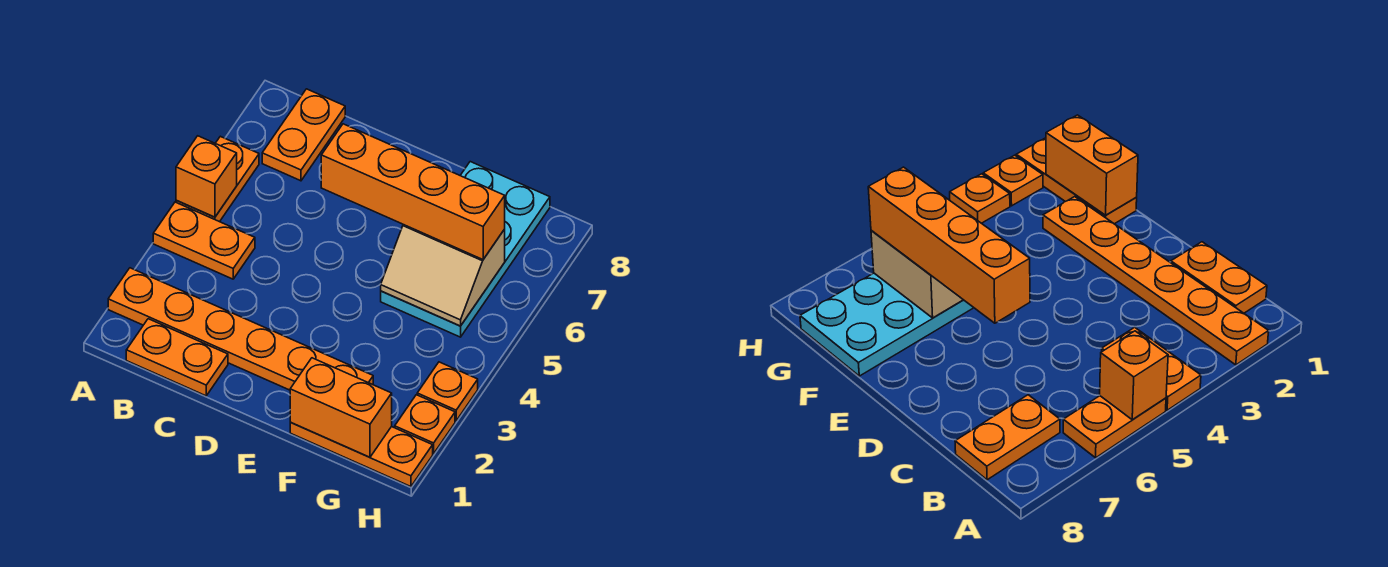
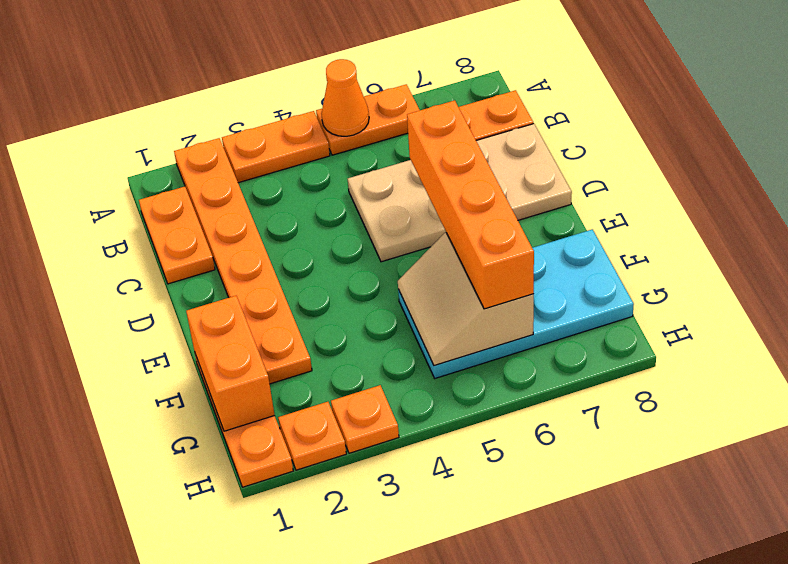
orange plate A4:B4 level 1 -> orange plate A3:A4 level 1
orange brick A5 level 2 -> orange cone A5 level 2
none -> tan plate C5:D8 level 1

